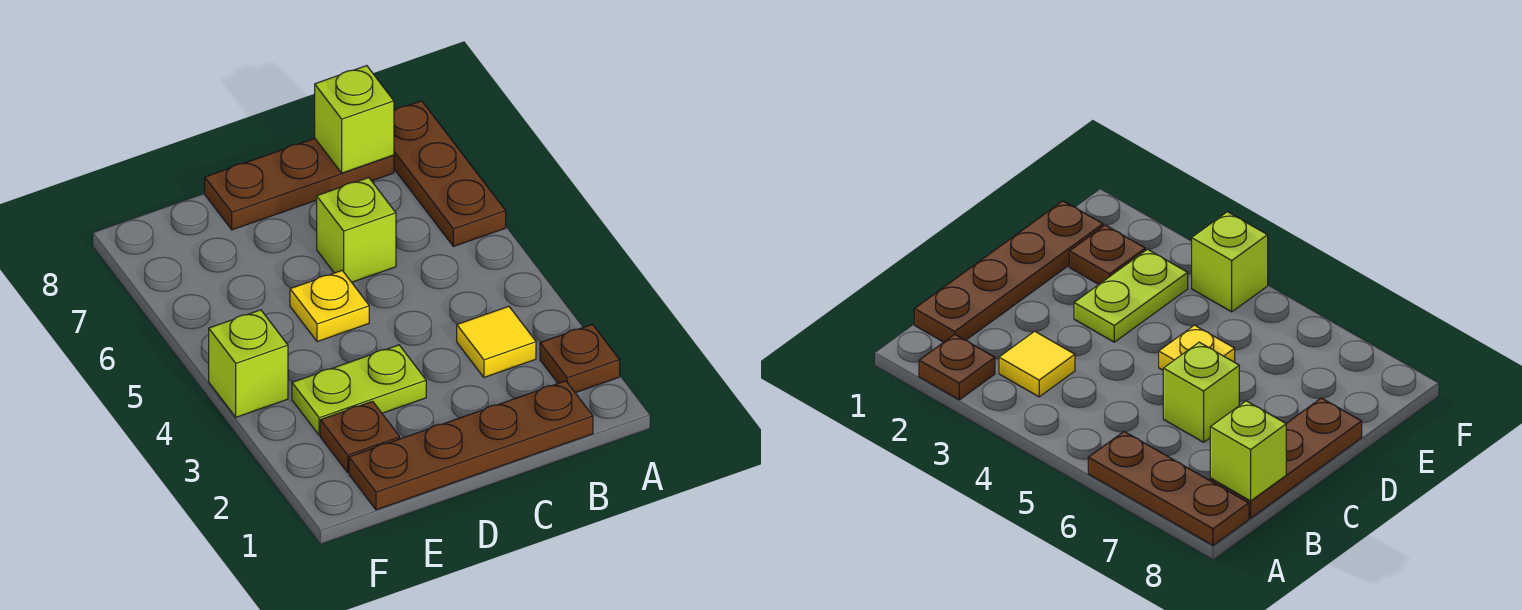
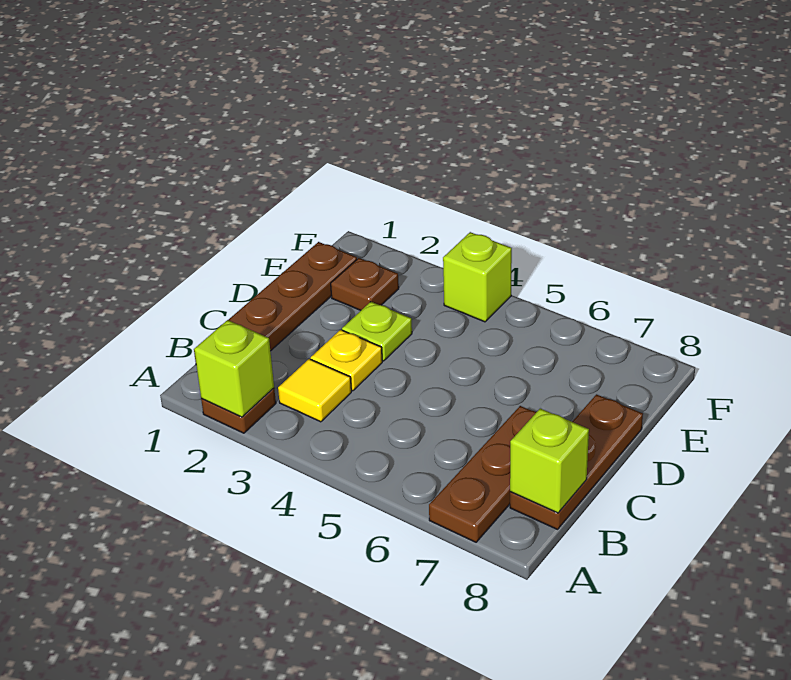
brown plate A6:A8 level 1 -> brown plate A7:C7 level 1
lime brick C6 level 1 -> lime brick A2 level 2
lime plate D3:E3 level 1 -> lime plate D3 level 1
yellow plate D5 level 1 -> yellow plate C3 level 1

